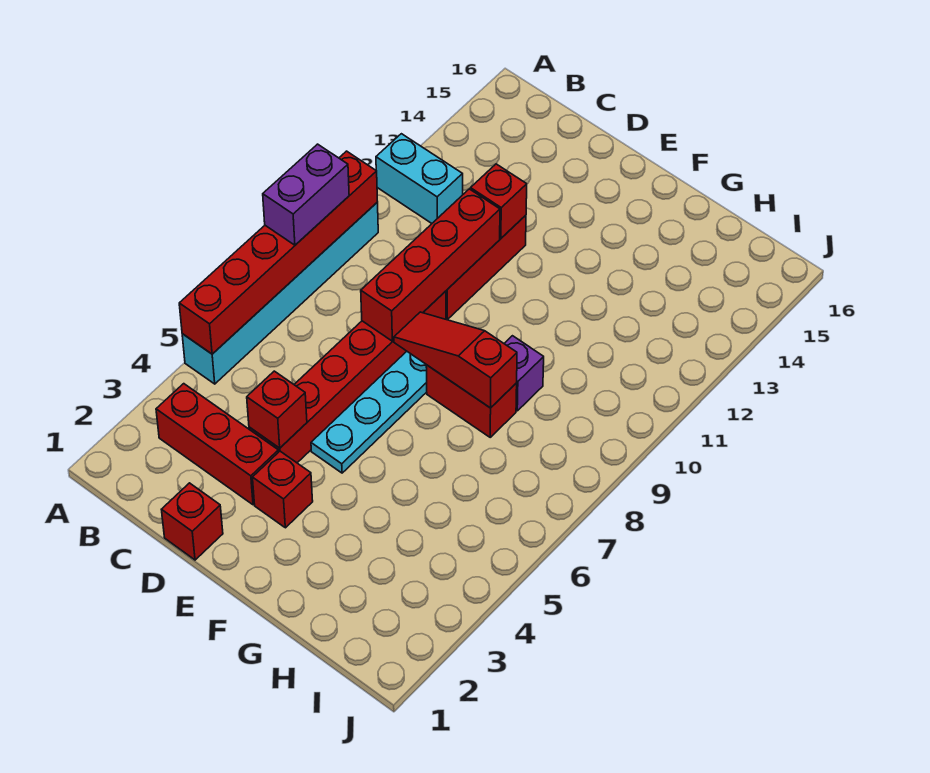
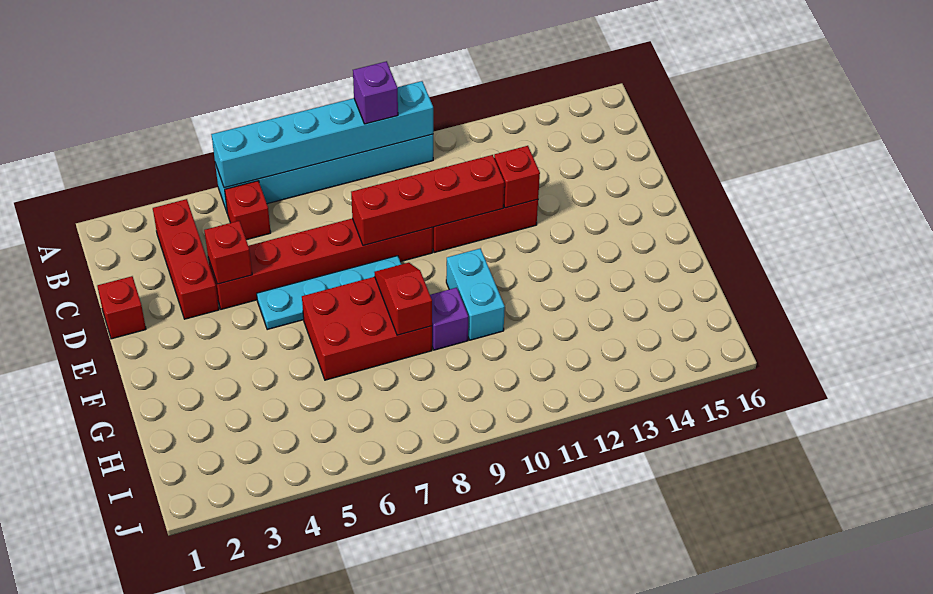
red brick A5:A10 level 2 -> cyan brick A5:A10 level 2
purple brick A8:A9 level 3 -> purple brick A9 level 3
cyan brick A12:B12 level 1 -> cyan brick F10:G10 level 1
red brick E3 level 1 -> red brick B5 level 1
red slope E8:G8 level 2 top G -> red slope F8:G8 level 2 top G
red brick F8:G8 level 1 -> red brick F6:G8 level 1

